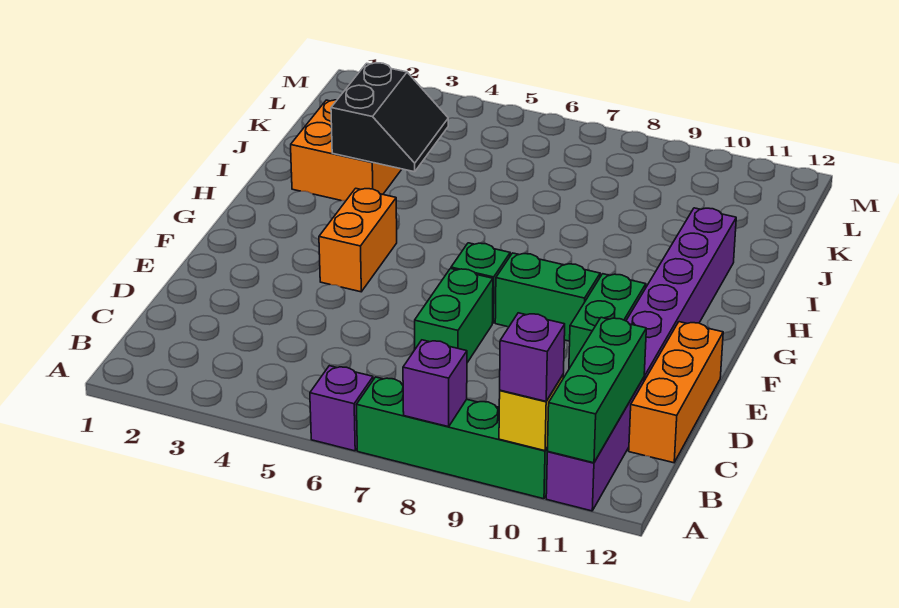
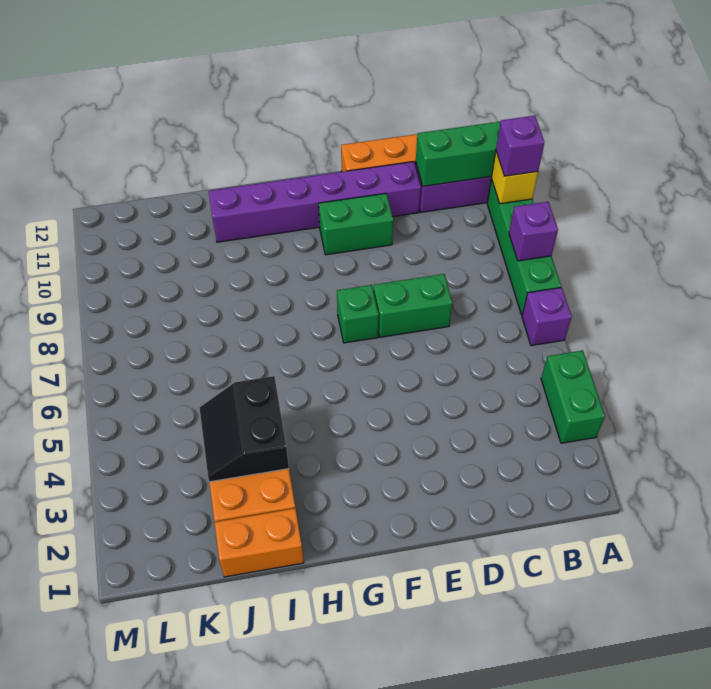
orange brick F4:G4 level 1 -> orange brick I1:J1 level 1
green brick F8:F9 level 1 -> green brick A3:A4 level 1
black slope I3:J4 level 2 top 3 -> black slope I3:J4 level 2 top I

